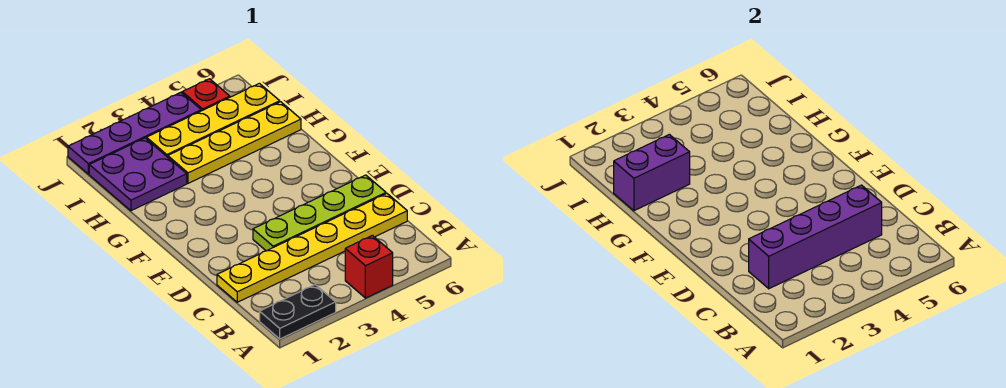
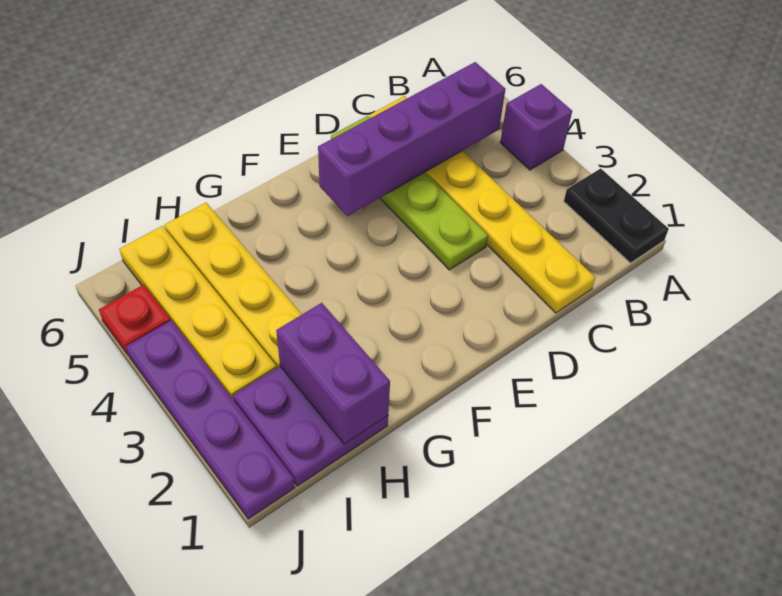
red brick A4 level 1 -> purple brick A4 level 1
purple brick C2:C5 level 2 -> purple brick B5:E5 level 2

